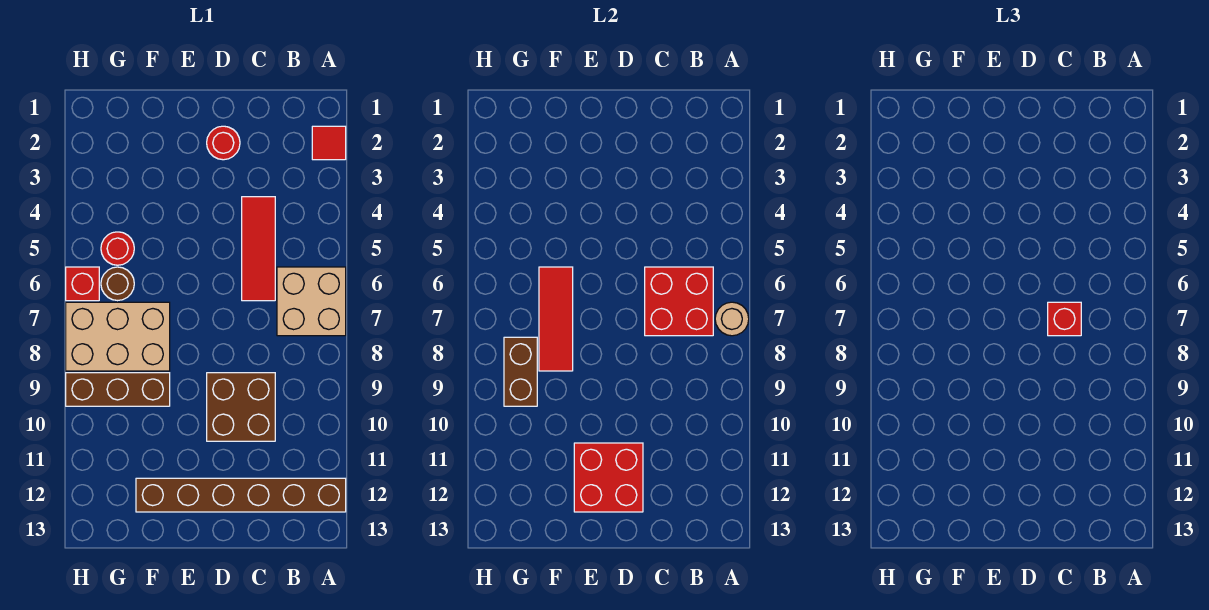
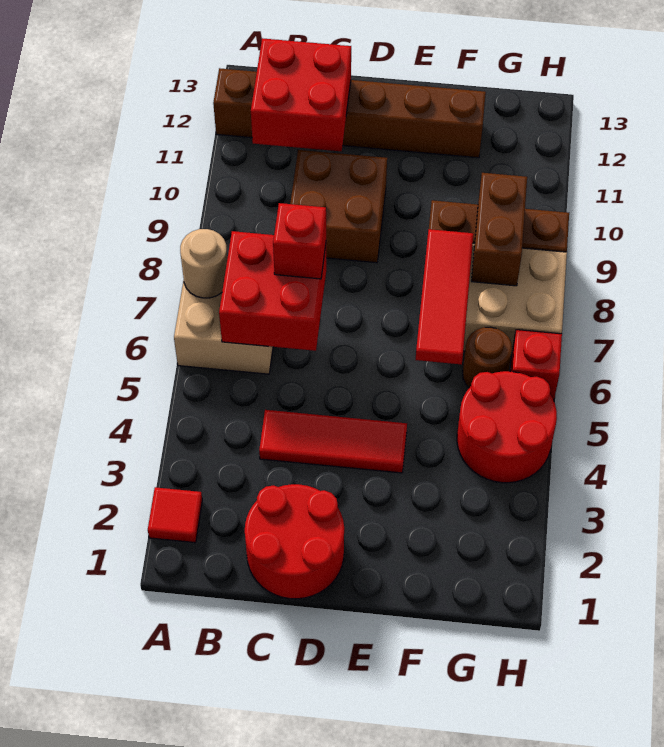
red tile C4:C6 level 1 -> red tile C4:E4 level 1
red round brick D2 level 1 -> red round brick C1:D2 level 1
red brick D11:E12 level 2 -> red brick B11:C12 level 2
red round brick G5 level 1 -> red round brick G4:H5 level 1

